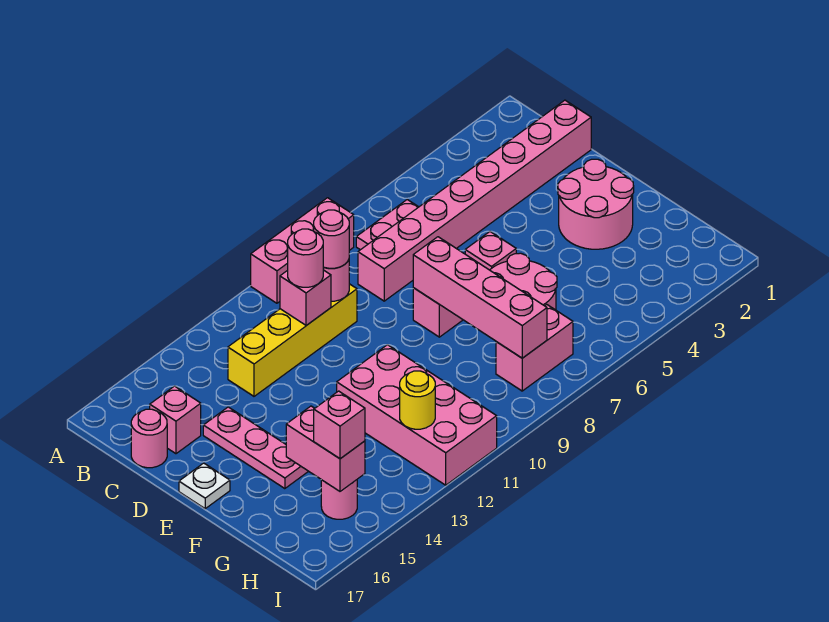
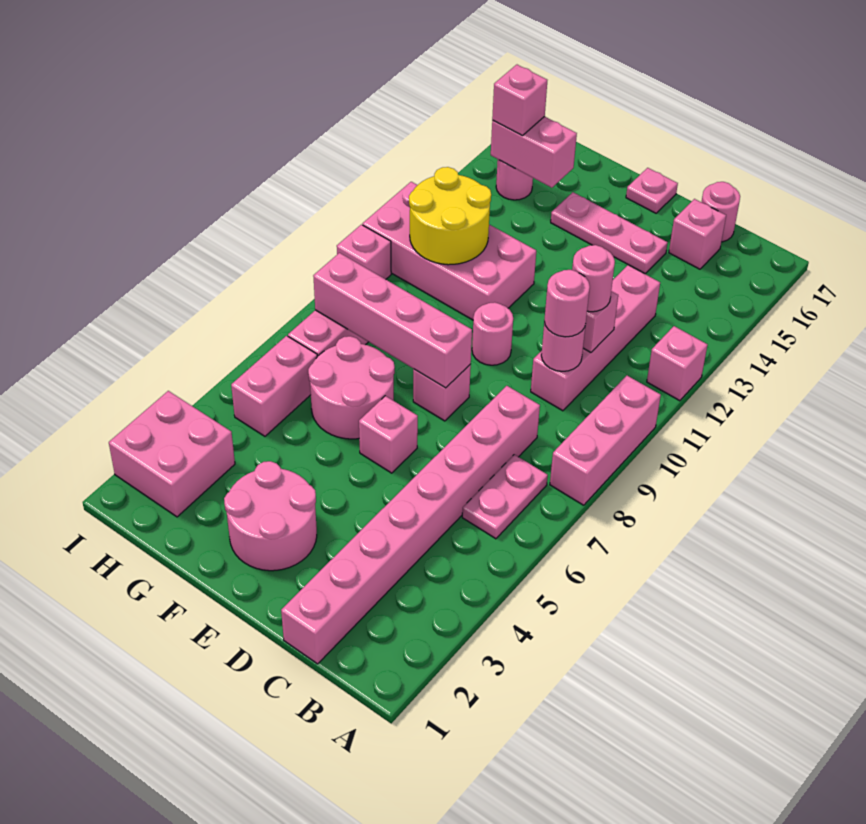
none -> pink brick A12 level 1
yellow brick C10:C13 level 1 -> pink brick C10:C13 level 1
none -> pink round brick E10 level 1
white plate E17 level 1 -> pink plate E17 level 1
none -> pink brick H2:I3 level 1
none -> pink brick H5:H6 level 1
yellow round brick H12 level 2 -> yellow round brick G11:H12 level 2
none -> pink brick I10 level 1

